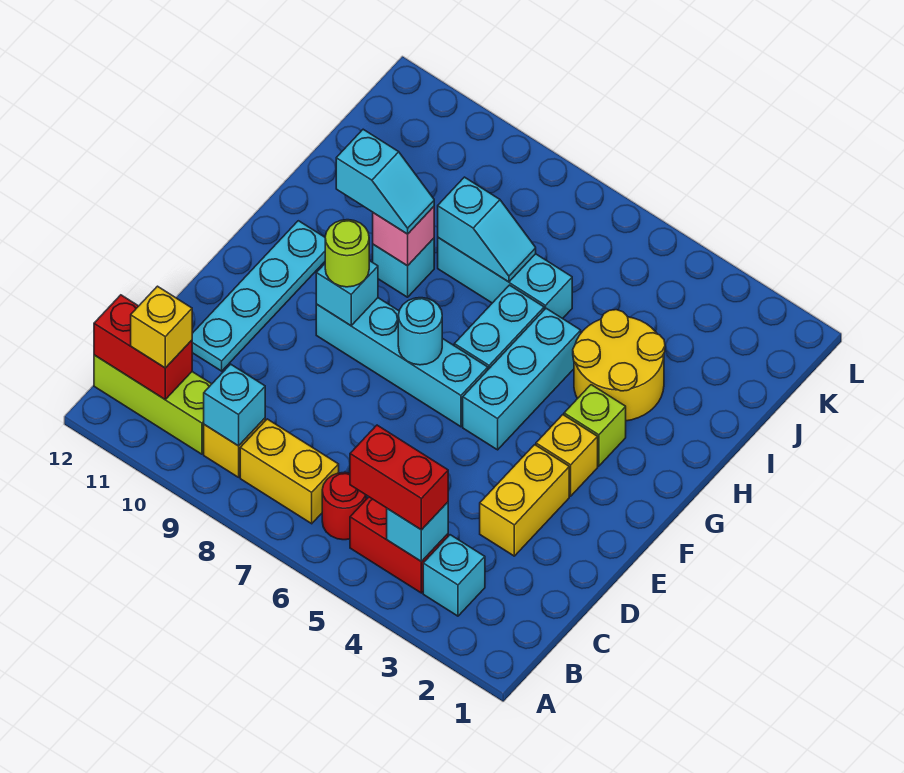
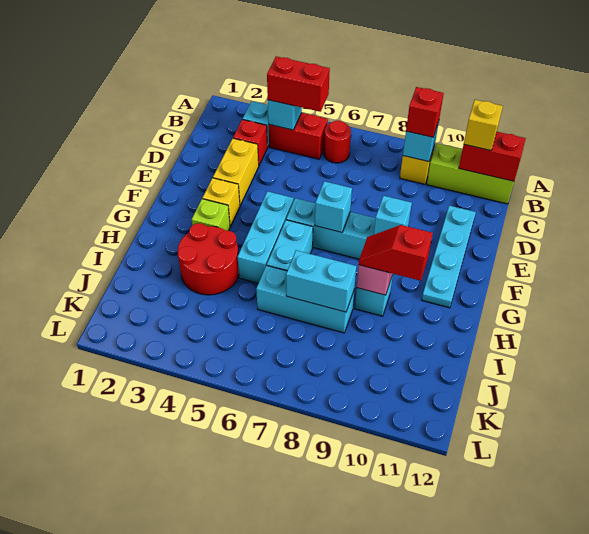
yellow brick B7:B8 level 1 -> none
none -> red brick B9 level 3
none -> red brick C3 level 1
cyan round brick F7 level 2 -> cyan brick F7 level 2
lime round brick F9 level 3 -> none
yellow round brick H3:I4 level 1 -> red round brick H3:I4 level 1
cyan slope H9:H10 level 3 top 10 -> red slope H9:H10 level 3 top 10
cyan slope I7:I8 level 2 top 8 -> cyan brick I7:I8 level 2

